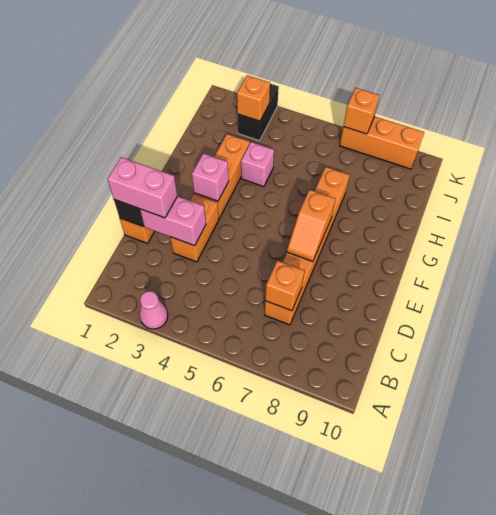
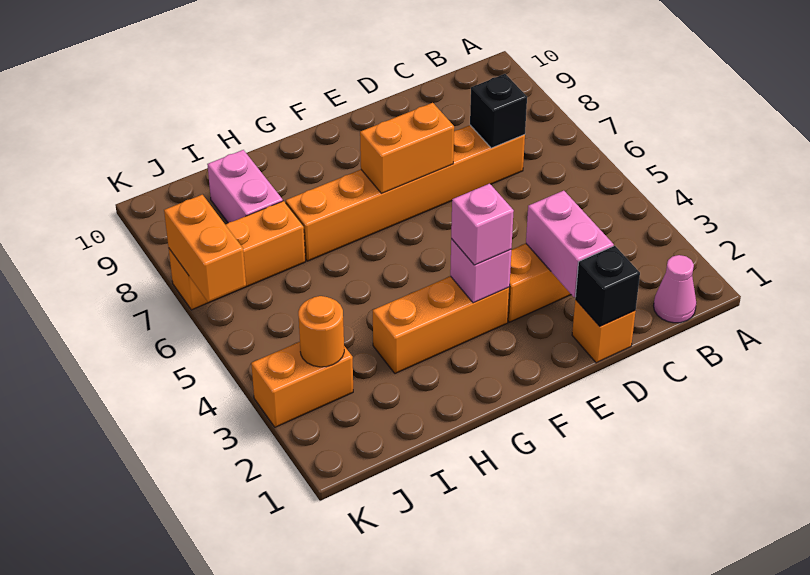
pink cone A3 level 1 -> pink cone B1 level 1
orange brick C7 level 2 -> black brick C7 level 2
pink brick D1:D2 level 3 -> pink brick I8:I9 level 1
orange slope E7:F7 level 2 top F -> orange brick E7:F7 level 2
pink brick H4 level 1 -> pink brick F3 level 3
black brick J3:K3 level 1 -> orange brick J3:K3 level 1
orange brick J3 level 2 -> orange round brick J3 level 2
orange brick K7:K9 level 1 -> orange brick I7:K7 level 1
orange brick K7 level 2 -> orange brick K6:K7 level 2

